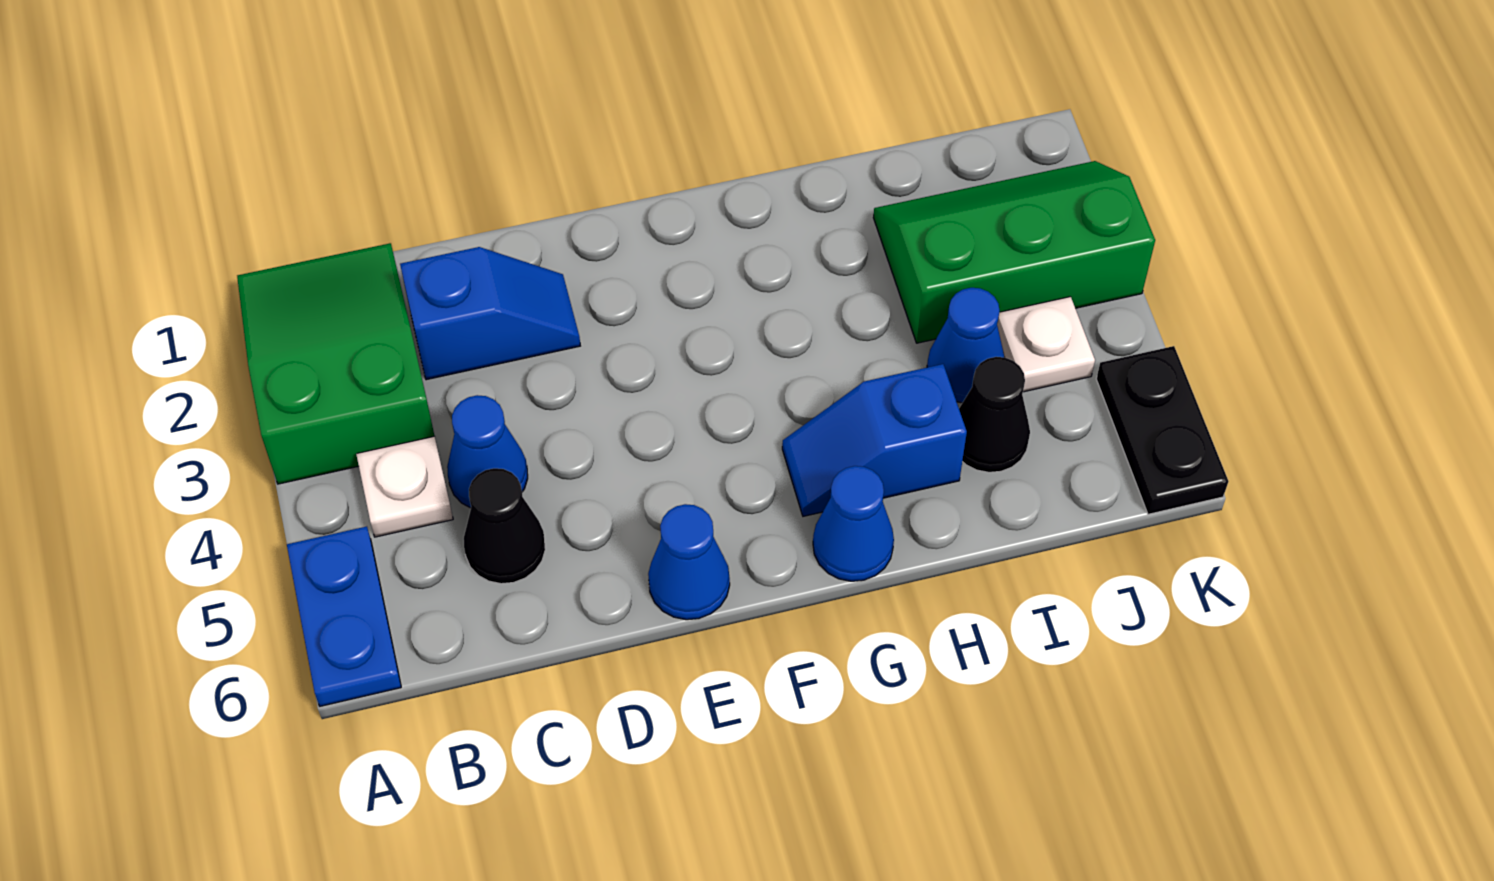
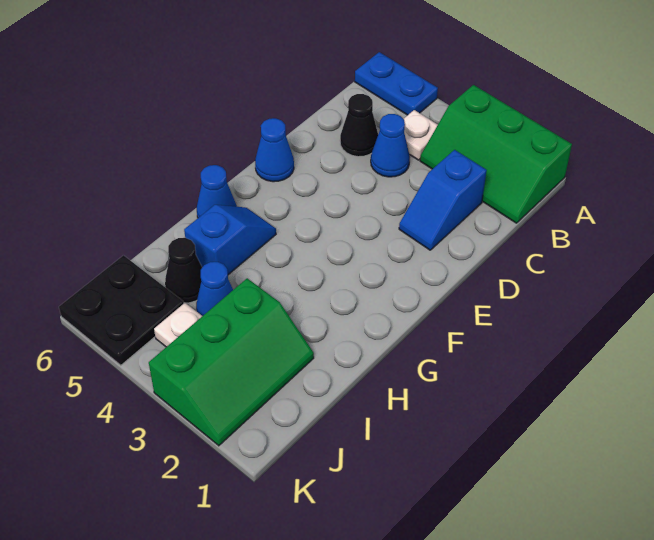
green slope A1:B3 level 1 top 3 -> green slope A1:B3 level 1 top A
black plate K5:K6 level 1 -> black plate J5:K6 level 1

